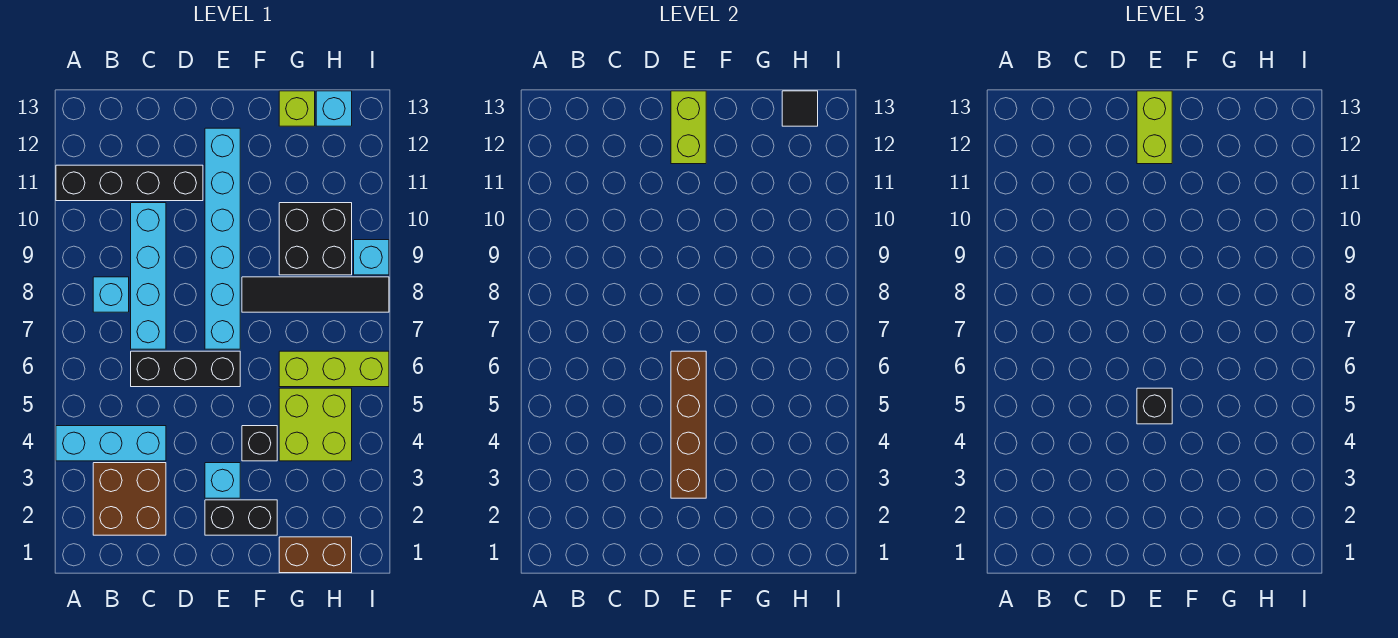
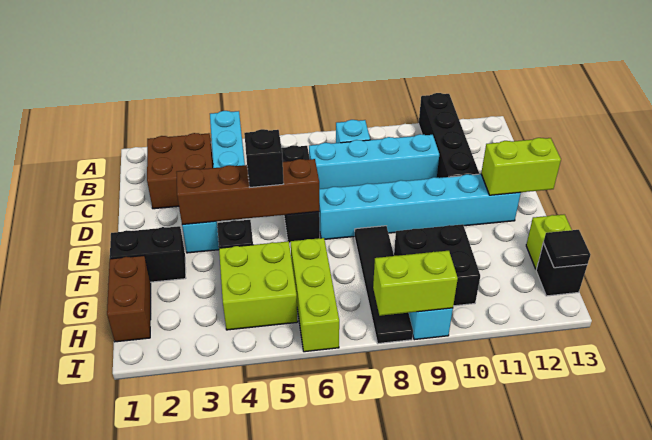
black brick E2:F2 level 1 -> black brick F1:F2 level 1
lime brick E12:E13 level 3 -> lime brick I8:I9 level 2
cyan brick H13 level 1 -> black brick H13 level 1

